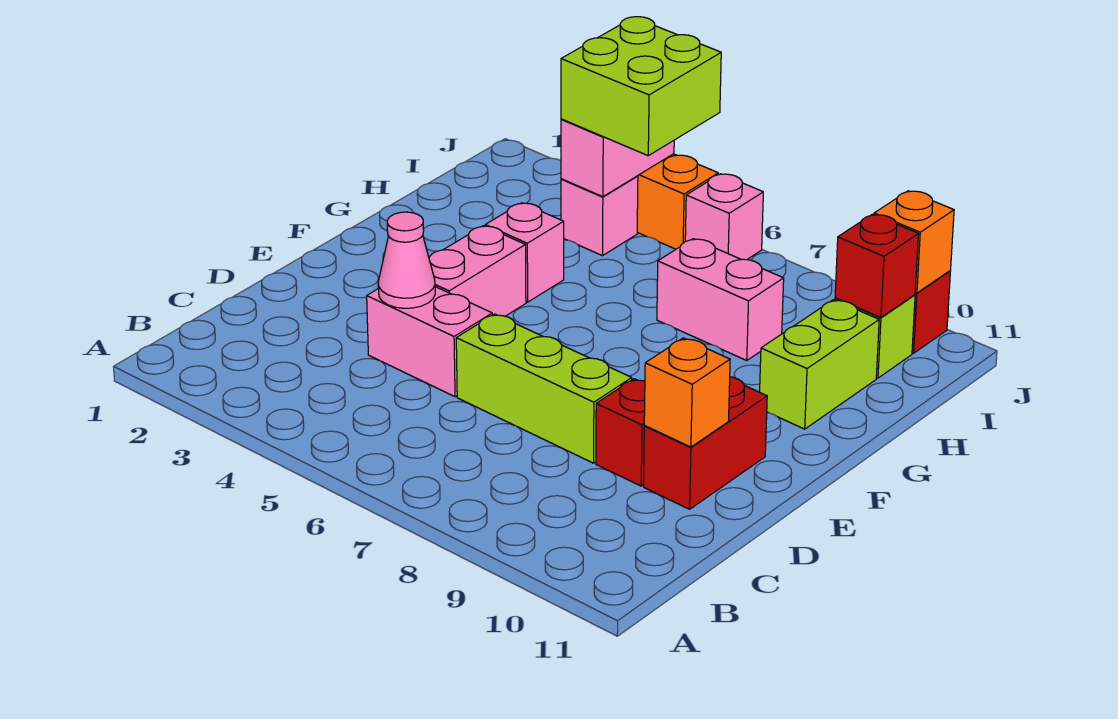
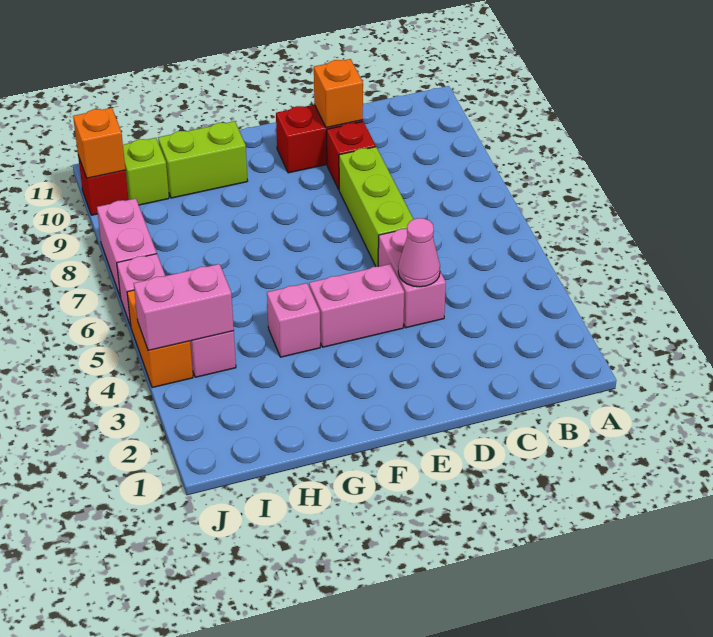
pink brick H7:H8 level 1 -> pink brick J7:J8 level 1
lime brick I4:J5 level 3 -> none
red brick I10 level 2 -> none

